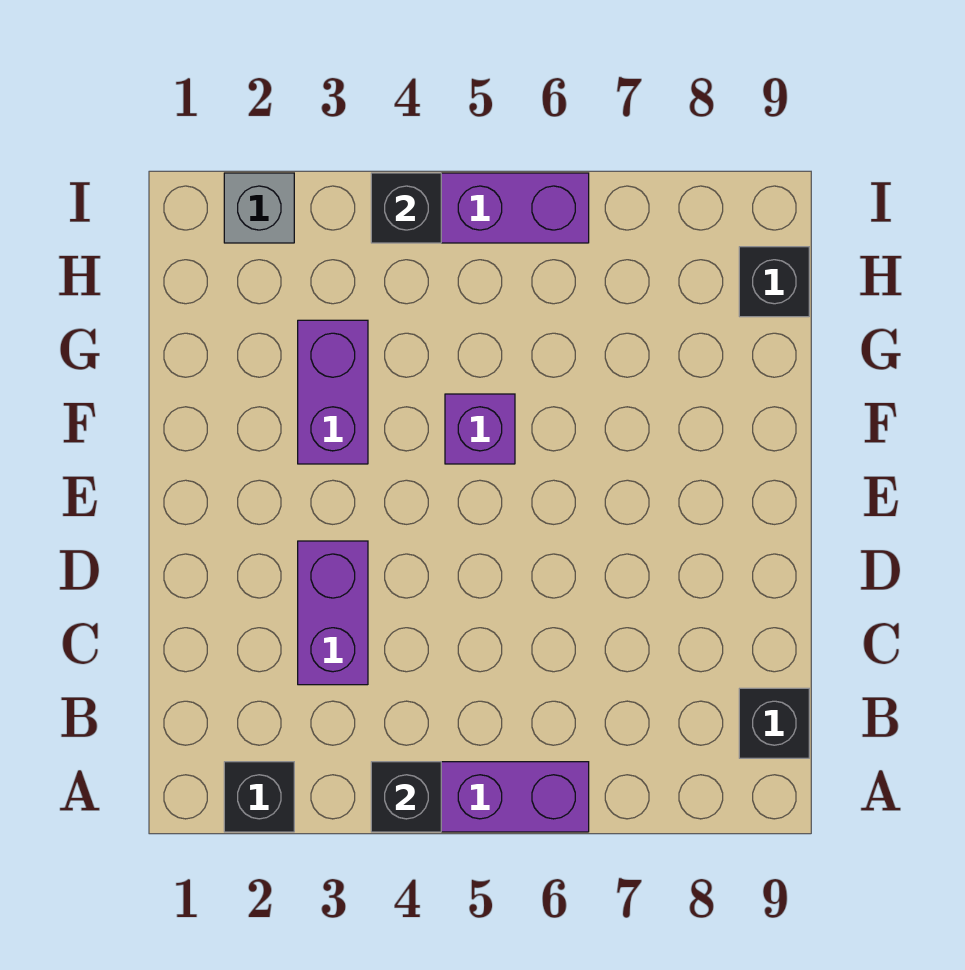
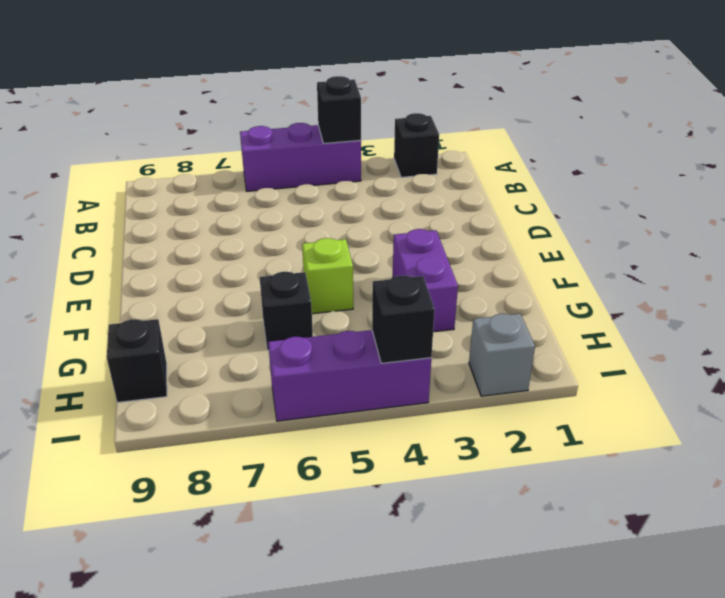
black brick B9 level 1 -> black brick G6 level 1
purple brick C3:D3 level 1 -> none
purple brick F5 level 1 -> lime brick F5 level 1

